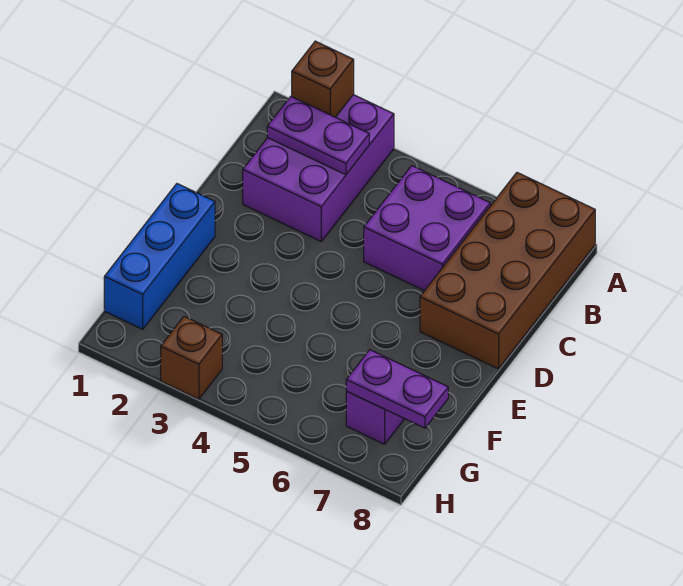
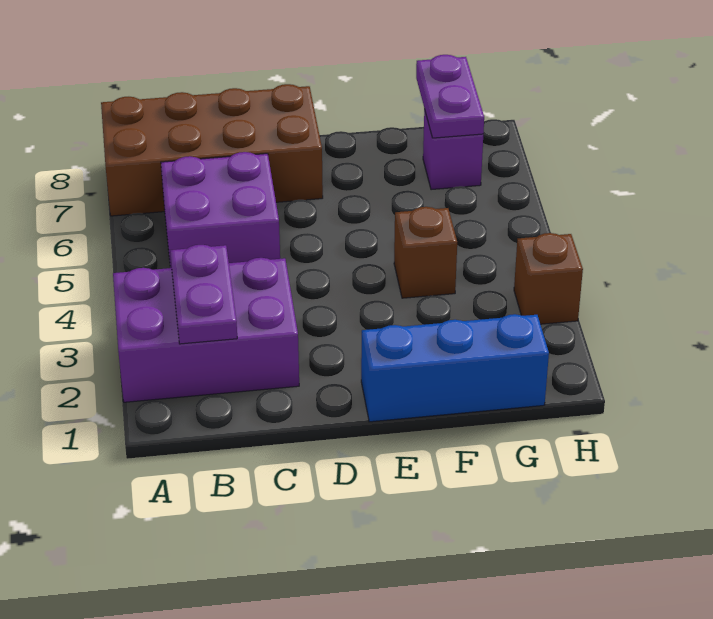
brown brick A2 level 2 -> brown brick F4 level 1

